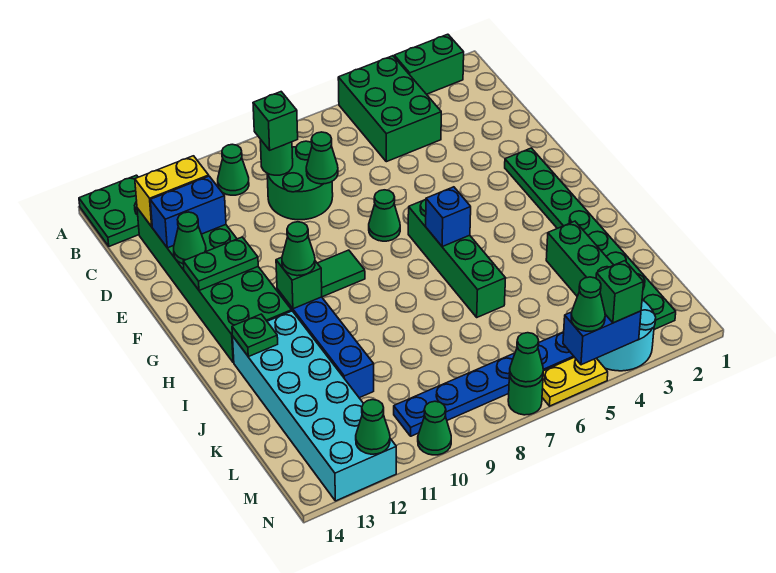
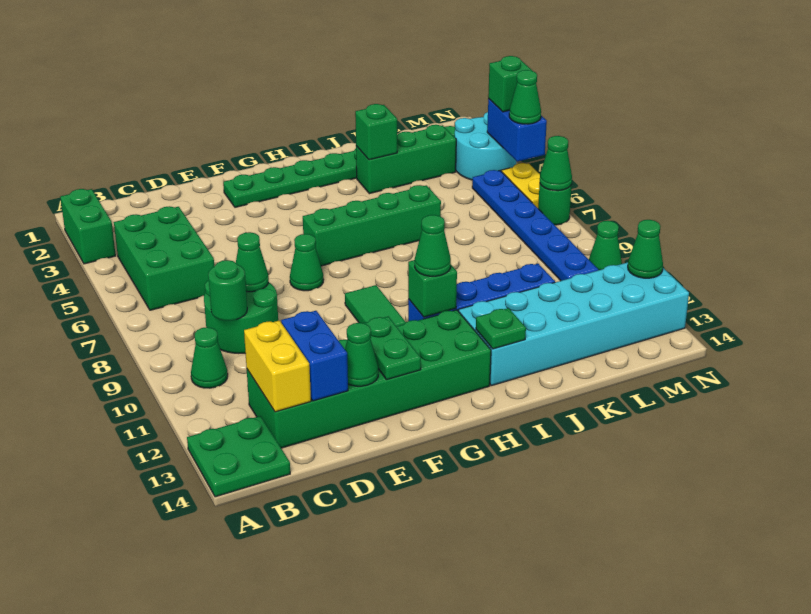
green brick A4:C5 level 1 -> green brick B4:C6 level 1
green brick C9 level 3 -> green brick J3 level 2
blue brick H6 level 2 -> none

